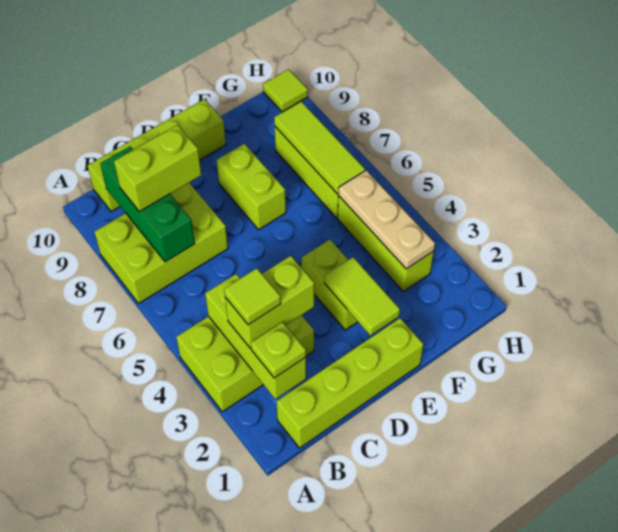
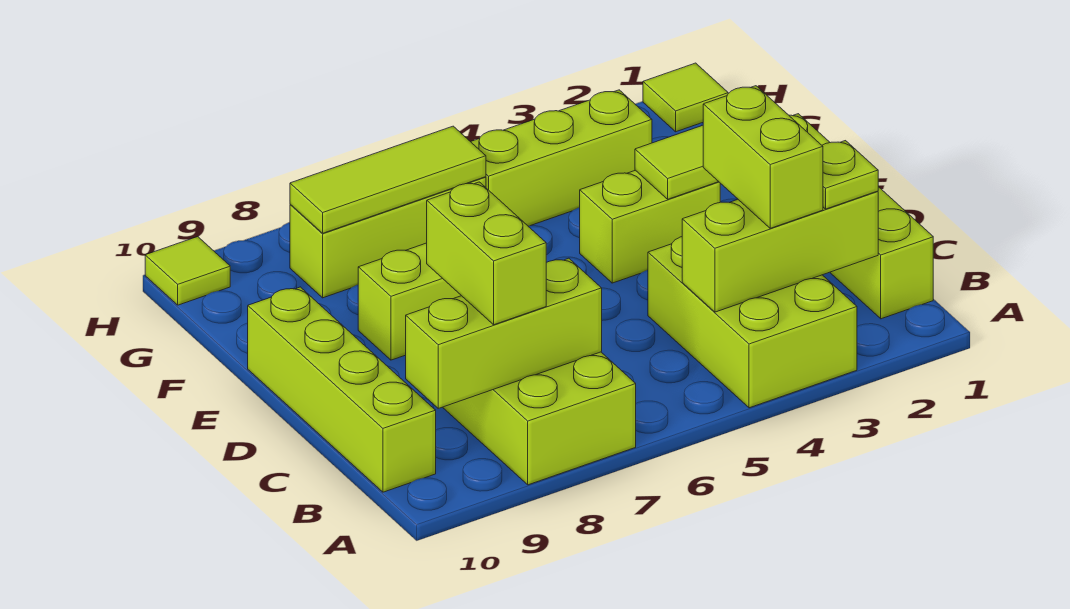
lime tile B3 level 4 -> lime tile H1 level 1
green brick B7:B9 level 2 -> lime brick B7:B9 level 2
tan plate G3:G5 level 2 -> none

